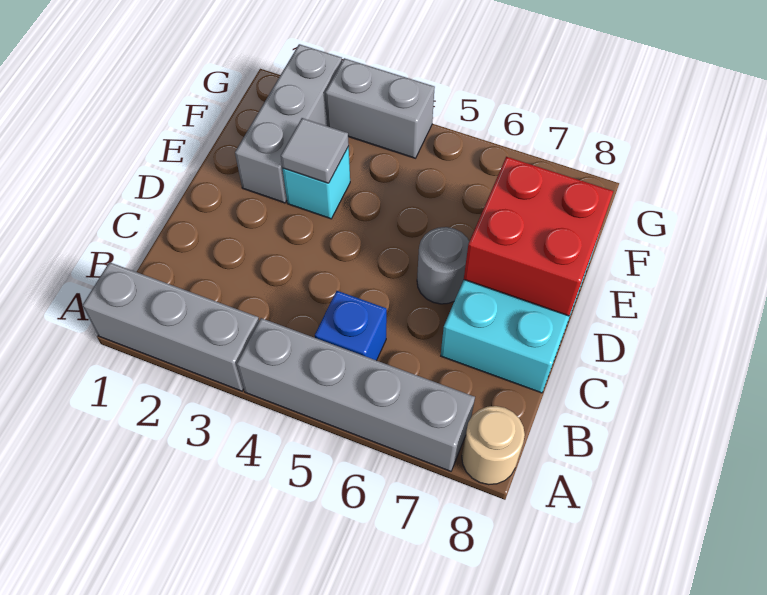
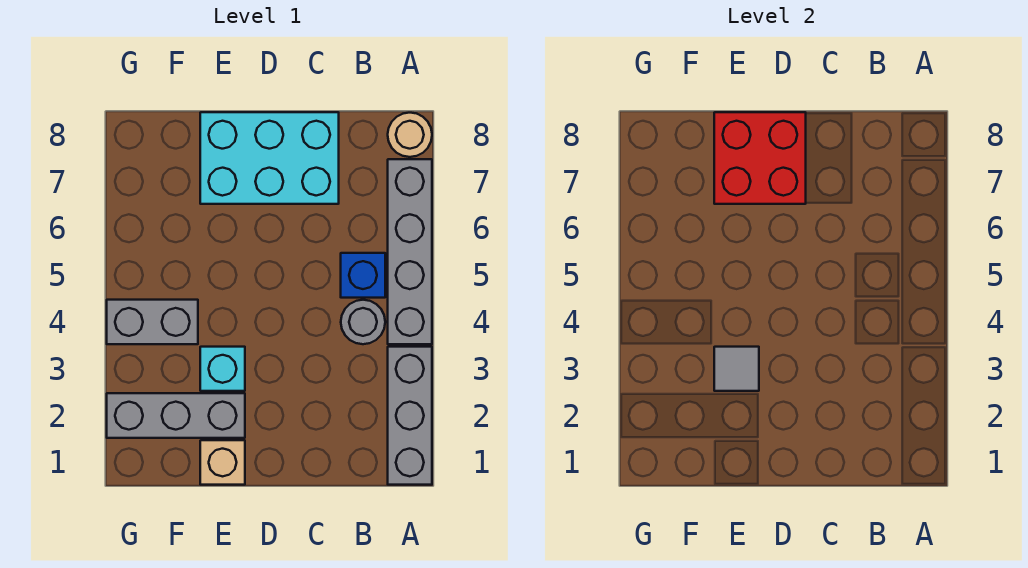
grey round brick D6 level 1 -> grey round brick B4 level 1
none -> tan brick E1 level 1
grey brick G3:G4 level 1 -> grey brick F4:G4 level 1

